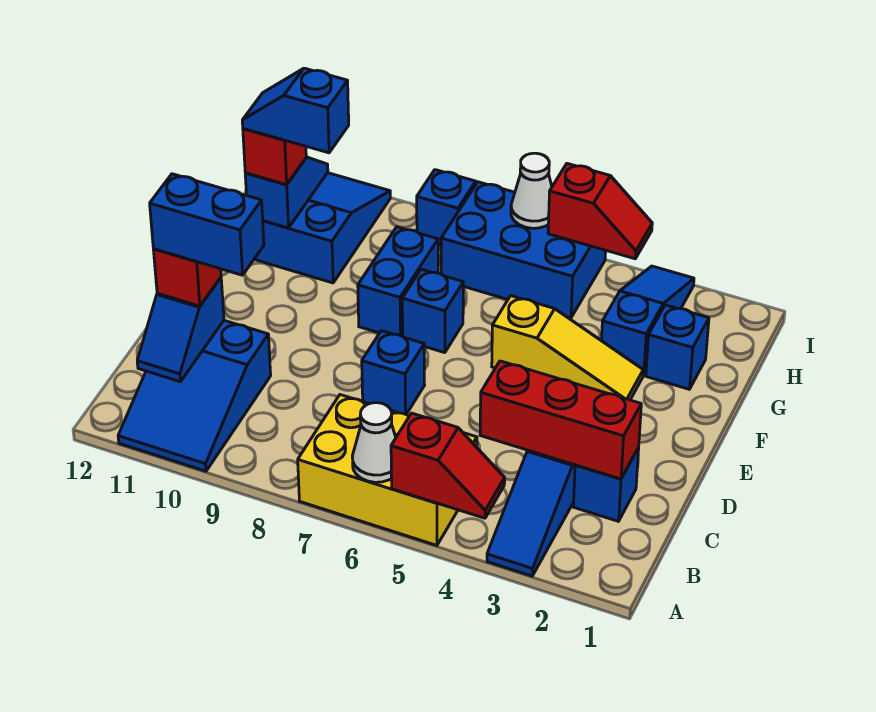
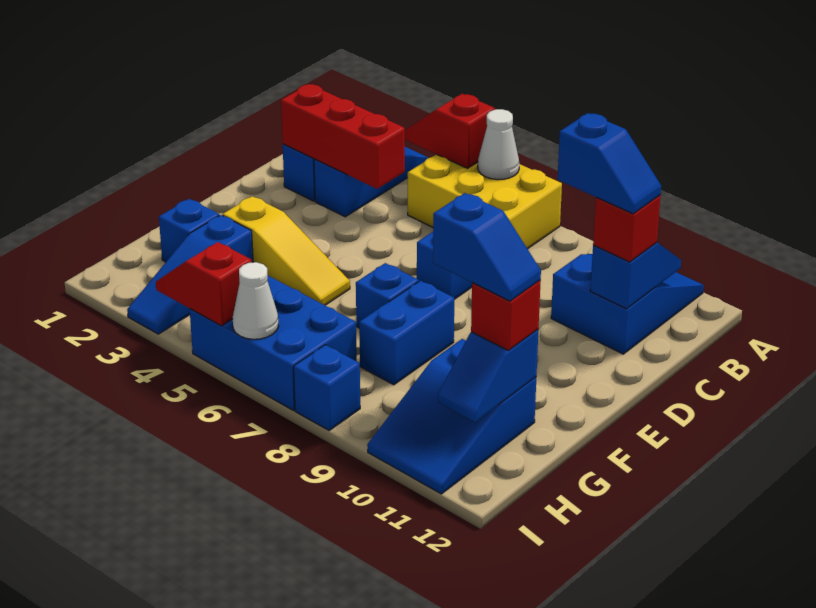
blue brick C10:C11 level 4 -> blue slope C10:C11 level 4 top 10
yellow slope F3:F5 level 1 top 5 -> yellow slope F3:F5 level 1 top 3

